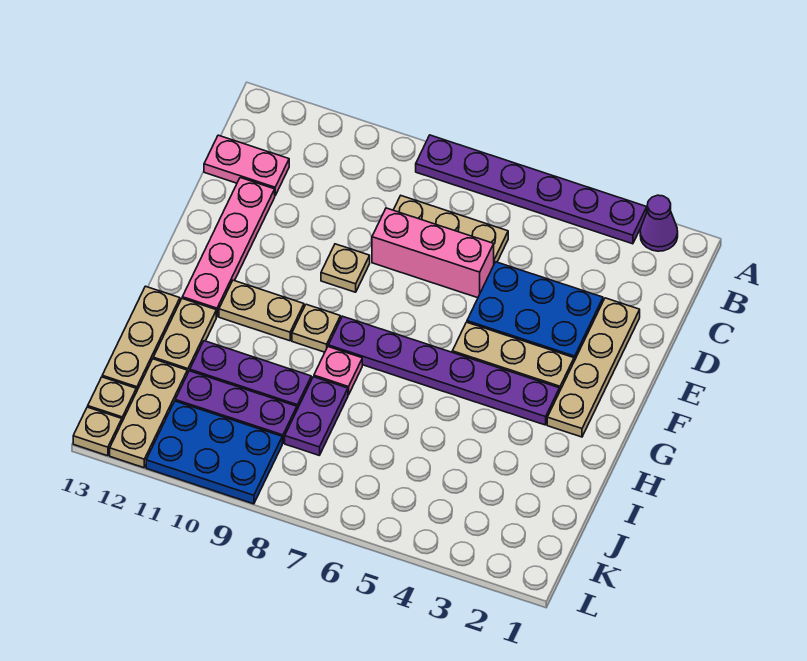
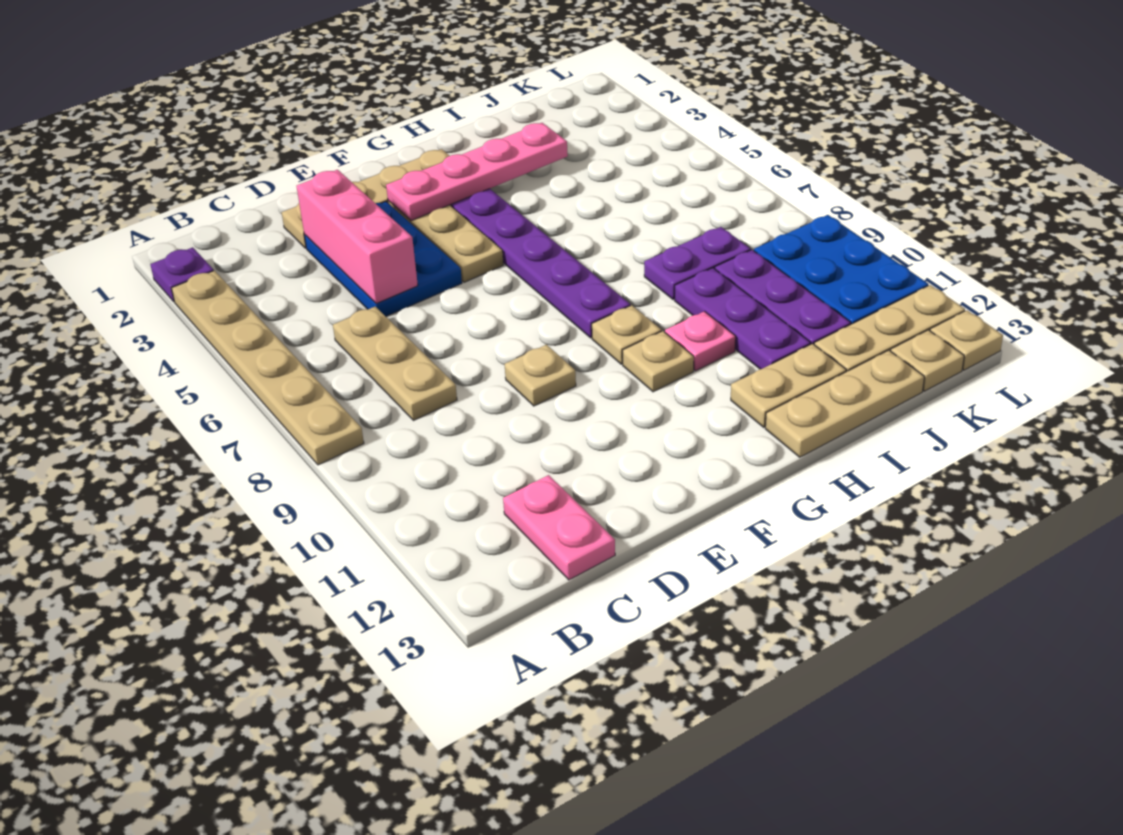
purple cone A2 level 1 -> purple plate A2 level 1
purple plate A3:A8 level 1 -> tan plate A3:A8 level 1
pink brick D6:D8 level 1 -> pink brick D3:D5 level 2
pink plate D12:G12 level 1 -> pink plate F3:I3 level 2
tan plate G10:G11 level 1 -> tan plate G10 level 1
pink plate H8 level 1 -> pink plate H10 level 1

